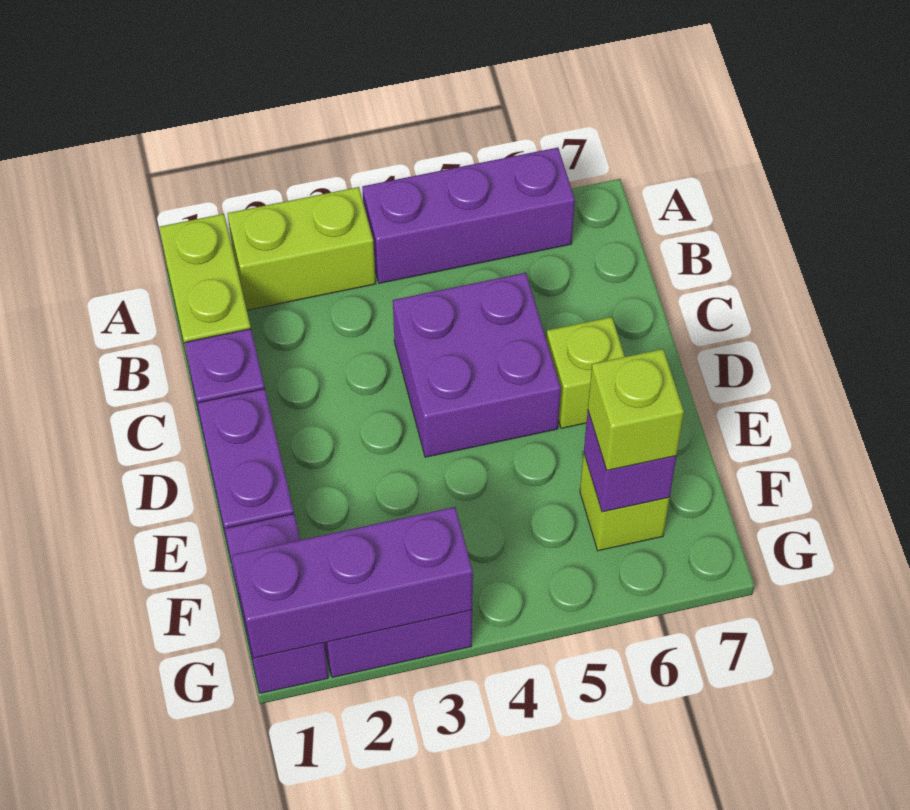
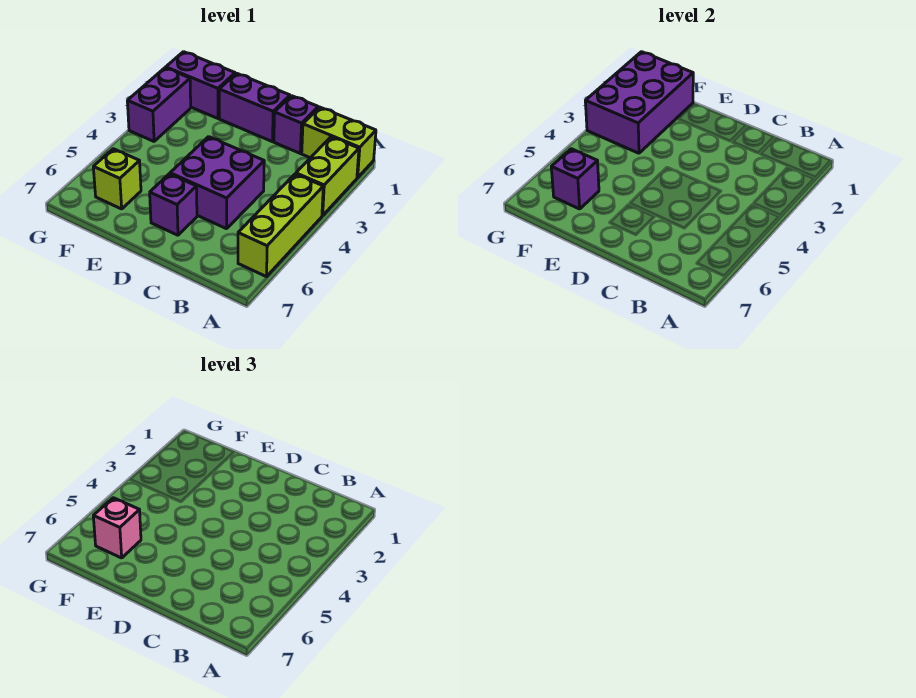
purple brick A4:A6 level 1 -> lime brick A4:A6 level 1
lime brick D6 level 1 -> purple brick D6 level 1
lime brick F6 level 3 -> pink brick F6 level 3
purple brick G1:G3 level 2 -> purple brick F1:G3 level 2

